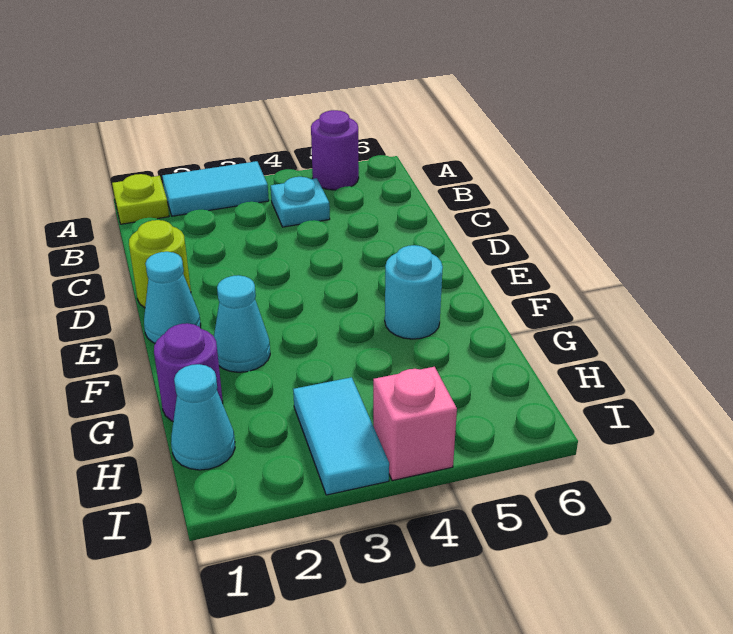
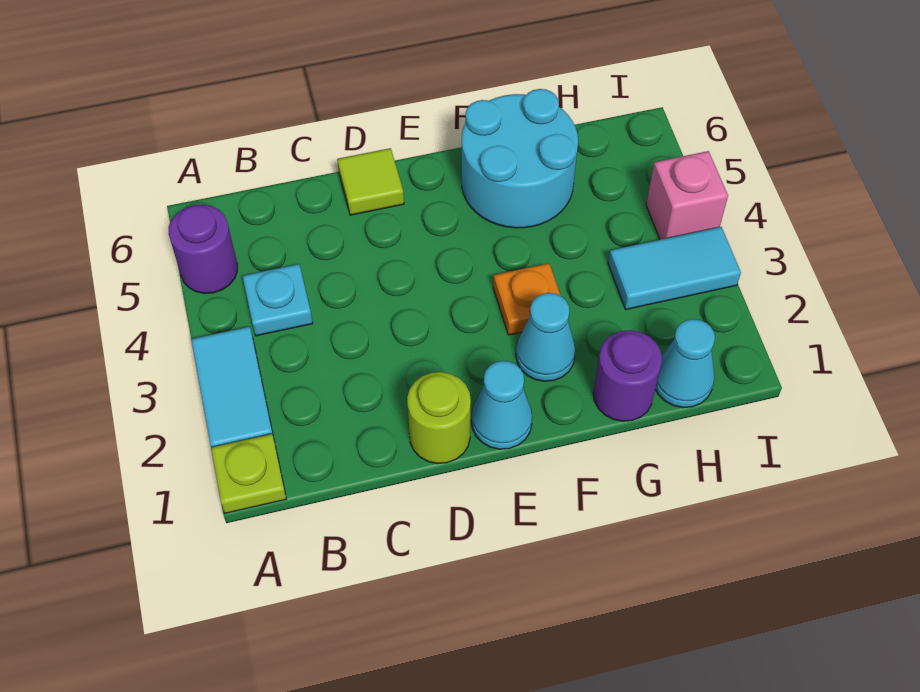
none -> lime tile D6 level 1
none -> orange plate F3 level 1
cyan round brick F5 level 1 -> cyan round brick F5:G6 level 1

